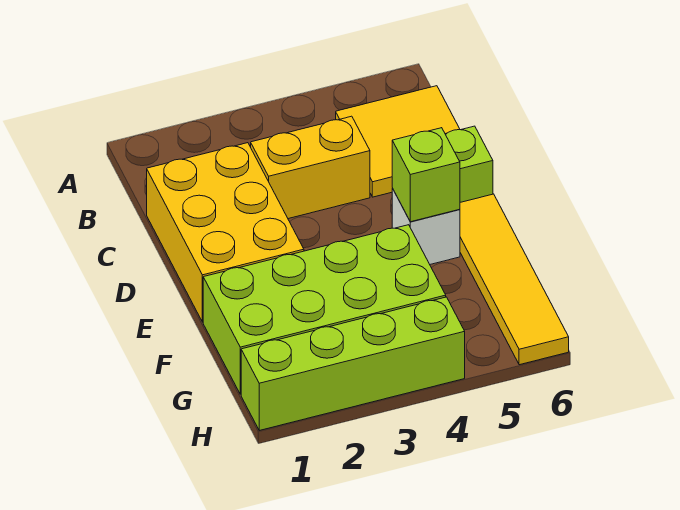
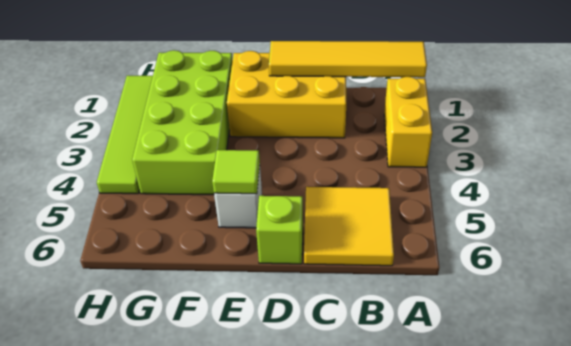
yellow brick C3:C4 level 1 -> yellow brick A2:A3 level 1
lime brick E5 level 2 -> lime tile E5 level 2
yellow tile E6:H6 level 1 -> yellow tile A1:D1 level 2
lime brick H1:H4 level 1 -> lime tile H1:H4 level 1

